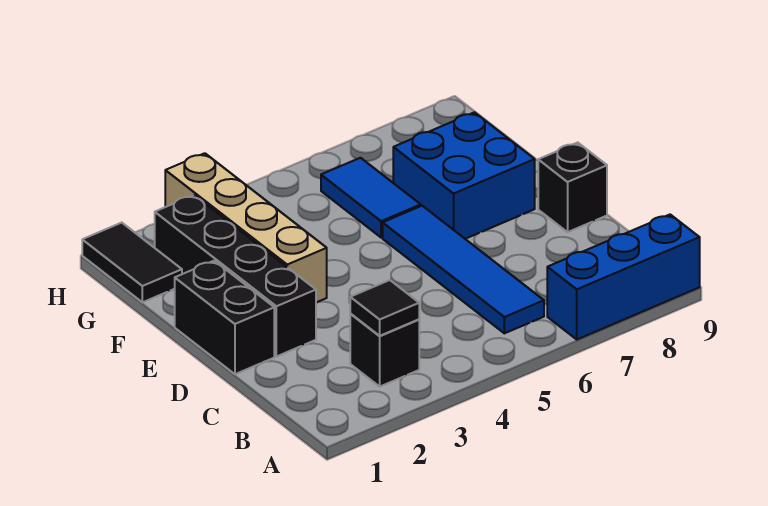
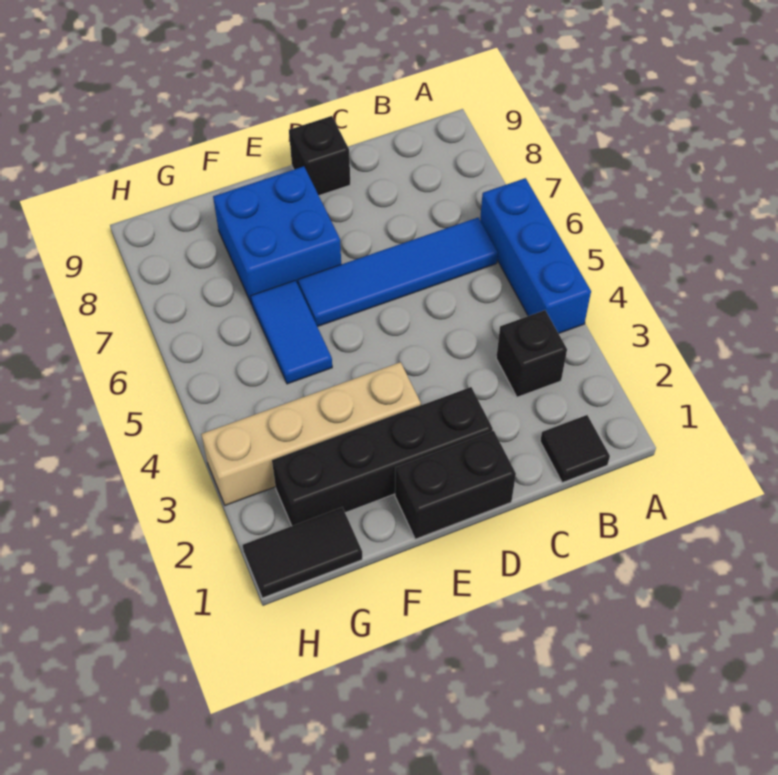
blue brick A7:A9 level 1 -> blue brick A4:A6 level 1
black tile B3 level 2 -> black tile B1 level 1
blue tile F6:G6 level 1 -> blue tile F5:F6 level 1

